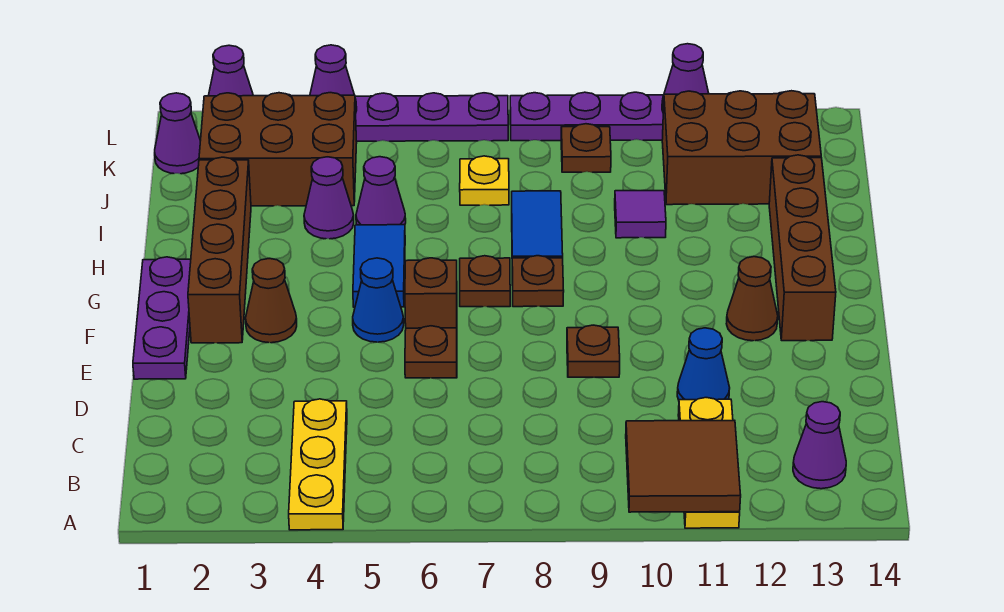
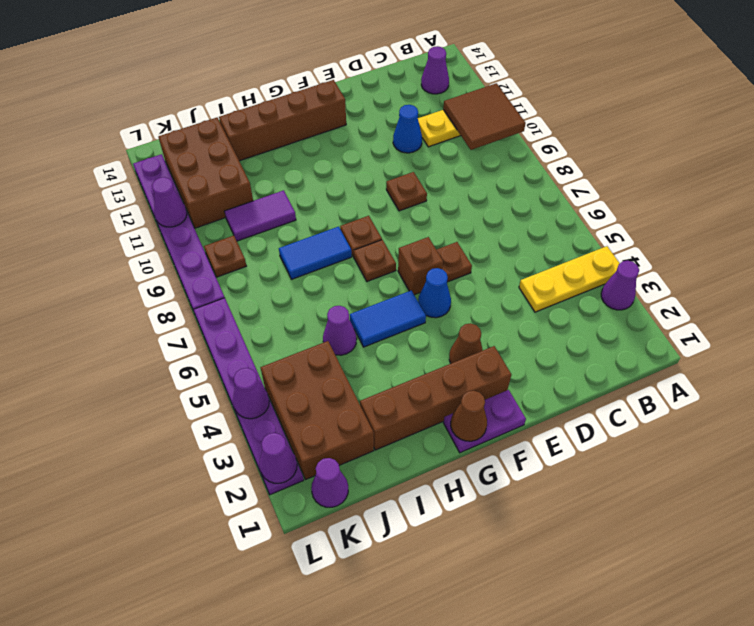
purple plate E1:G1 level 1 -> purple plate F1:G1 level 1
brown cone F12 level 1 -> brown cone G1 level 2
purple cone I4 level 1 -> purple cone A3 level 1
purple tile I10 level 1 -> purple tile I10:J10 level 1
yellow plate J7 level 1 -> none

